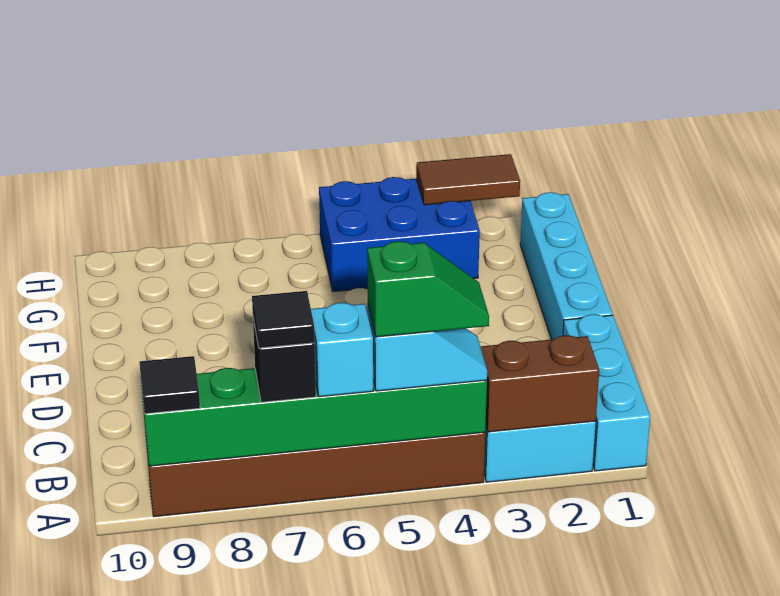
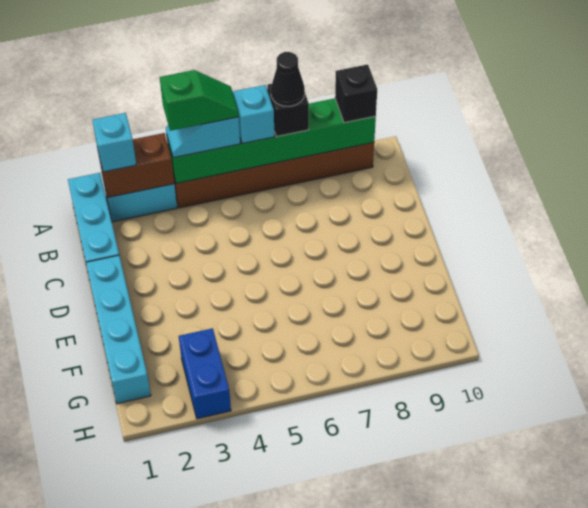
none -> cyan brick A2 level 3
green slope A4:A5 level 4 top 5 -> green slope A4:A5 level 4 top 4
black tile A7 level 4 -> black cone A7 level 4
black tile A9 level 3 -> black brick A9 level 3
blue brick G3:H5 level 1 -> blue brick G3:H3 level 1
brown tile H2:H3 level 2 -> none

